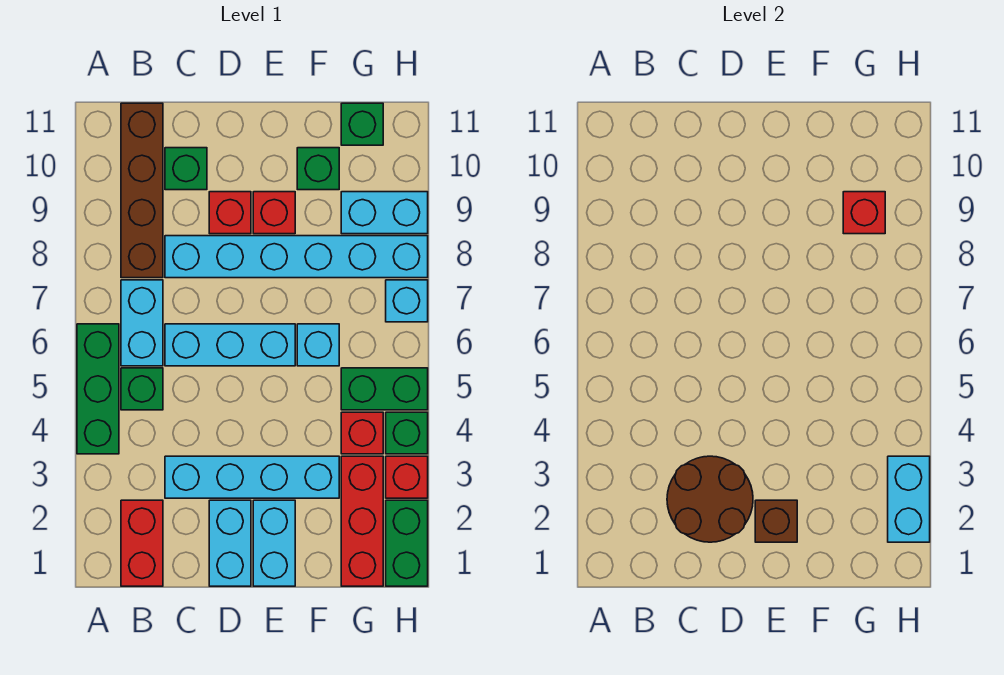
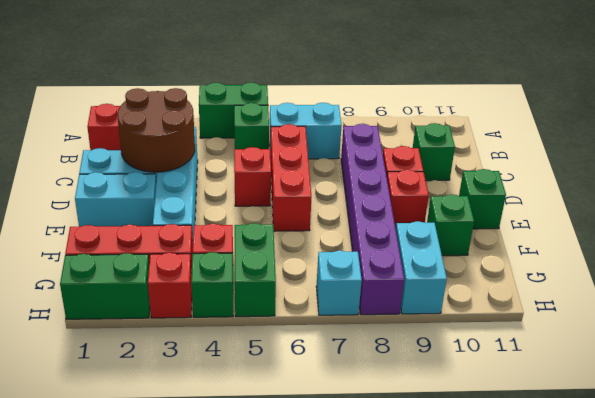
green brick A4:A6 level 1 -> green brick A4:A5 level 1
brown brick B8:B11 level 1 -> none
cyan brick C6:E6 level 1 -> red brick C6:E6 level 1
cyan brick C8:H8 level 1 -> purple brick C8:H8 level 1
brown brick E2 level 2 -> none
cyan brick F6 level 1 -> none
red brick G9 level 2 -> red brick D5 level 1
green brick G11 level 1 -> green brick E11 level 1
cyan brick H2:H3 level 2 -> none

